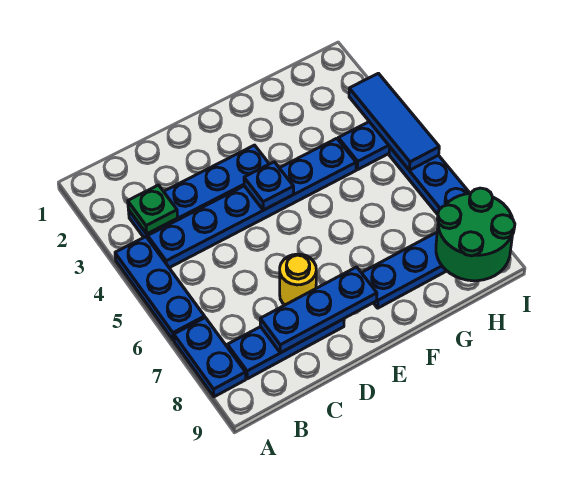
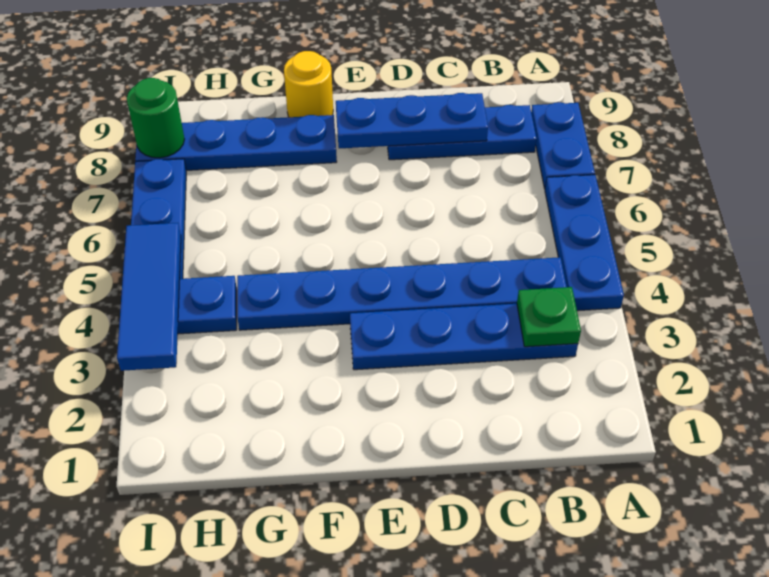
yellow round brick D7 level 1 -> yellow round brick F9 level 1
blue plate E4 level 2 -> none
green round brick H8:I9 level 2 -> green round brick I8 level 2

